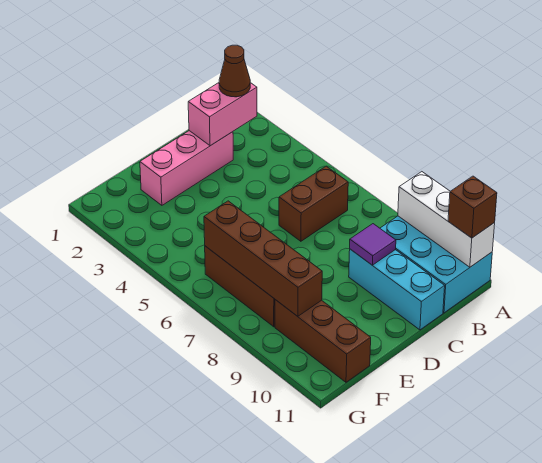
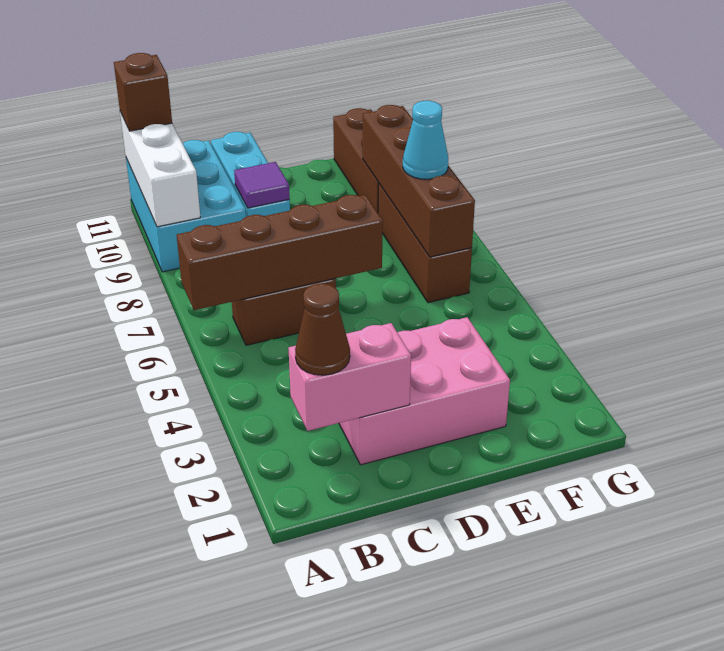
none -> brown brick A6:D6 level 2
pink brick C2:E2 level 1 -> pink brick C2:E3 level 1
none -> cyan cone F7 level 3

